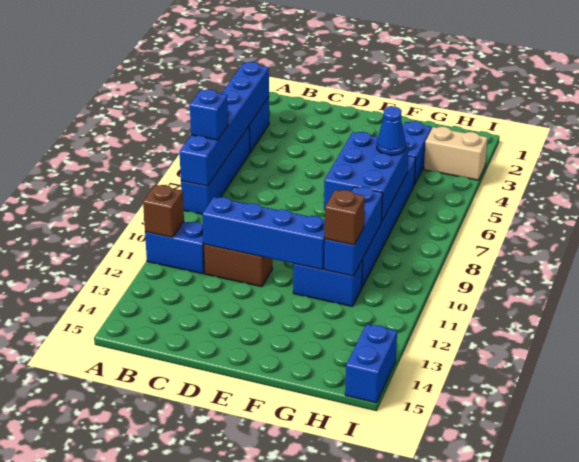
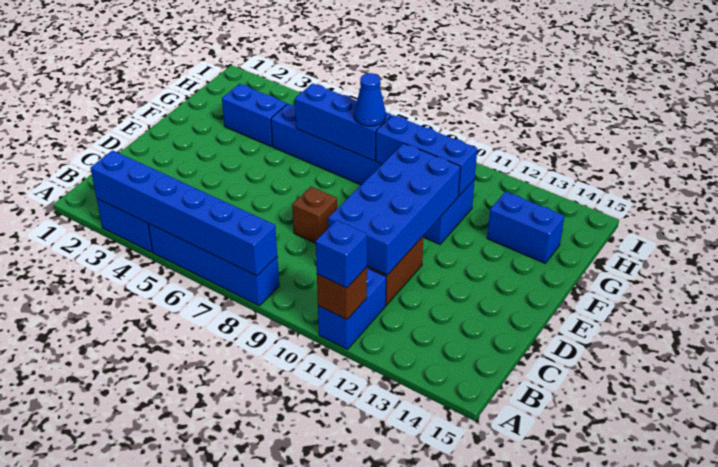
blue brick A7 level 3 -> blue brick A11 level 3
blue brick C11:F11 level 2 -> blue brick C10:F11 level 2
blue brick F6:G8 level 2 -> blue brick G6:G8 level 2
blue cone G6 level 3 -> blue cone G8 level 3
brown brick G11 level 3 -> brown brick D8 level 1
tan brick H3:I3 level 1 -> none
blue brick I14:I15 level 1 -> blue brick G13:G14 level 1

